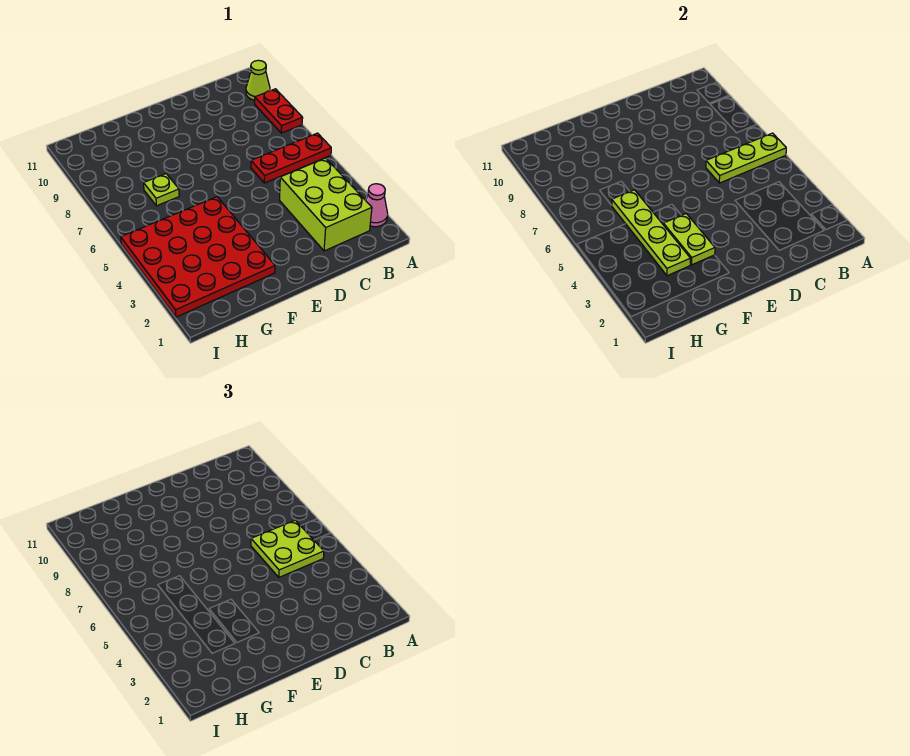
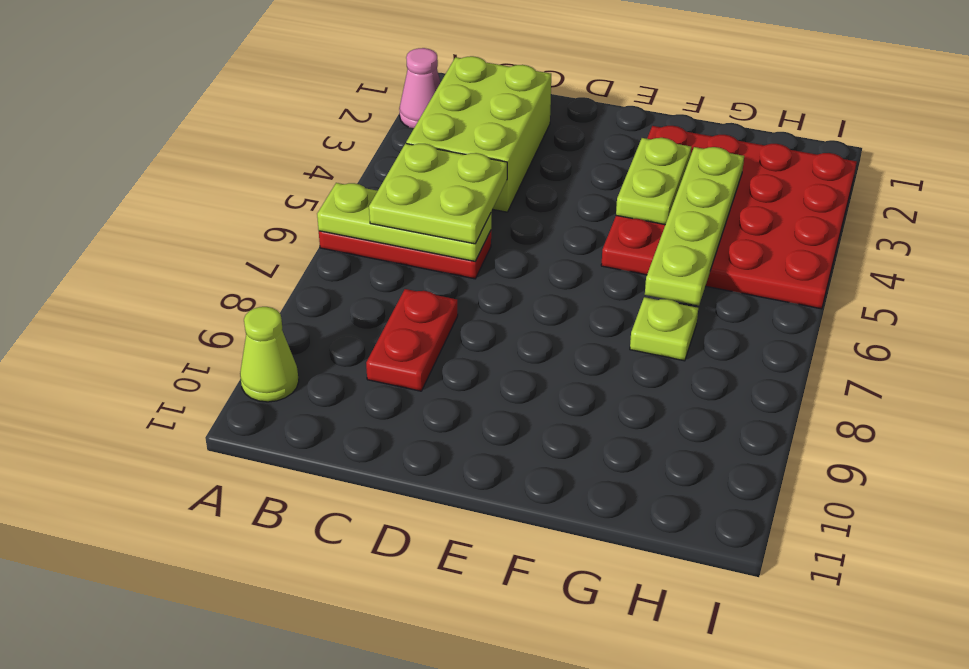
red plate A8:A9 level 1 -> red plate C8:C9 level 1

